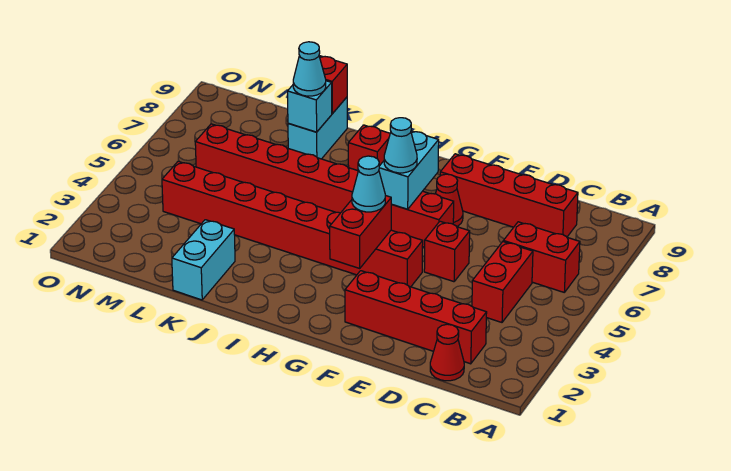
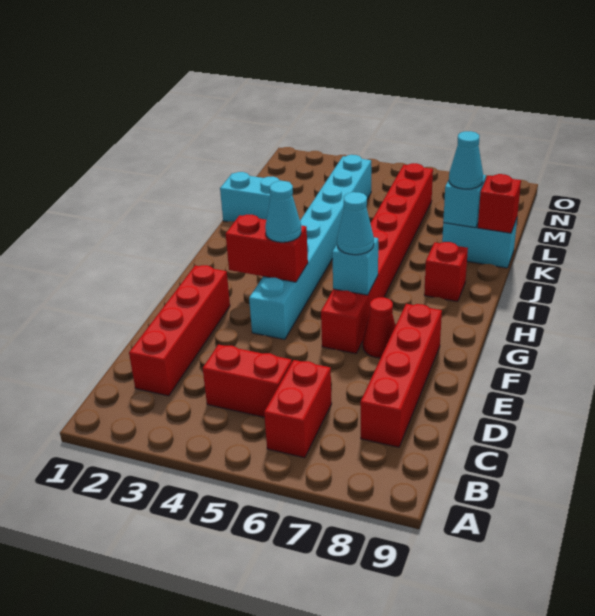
red cone C1 level 1 -> none
red brick E5 level 1 -> none
red brick F4:M4 level 1 -> cyan brick F4:M4 level 1
cyan brick G6:G7 level 2 -> cyan brick G6 level 2

